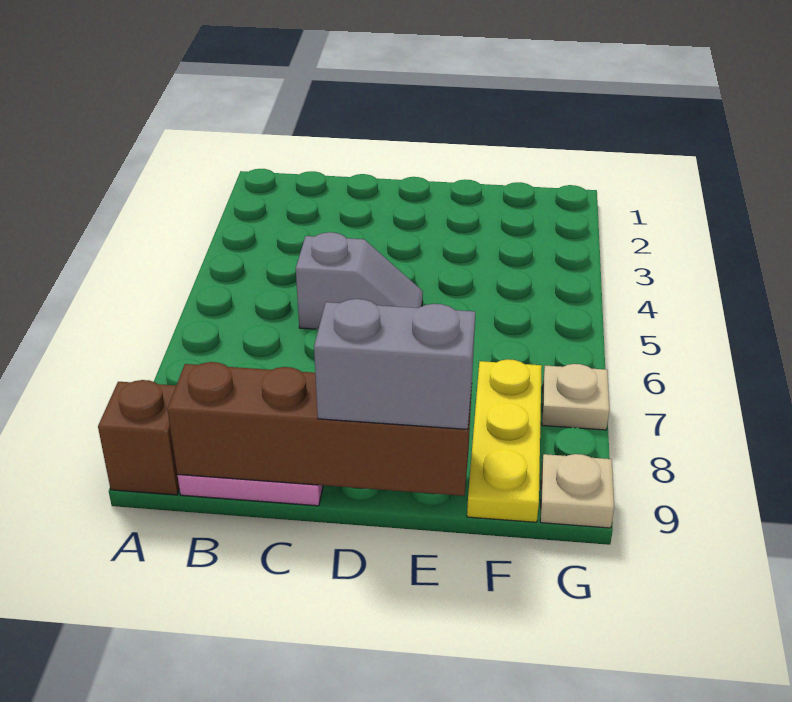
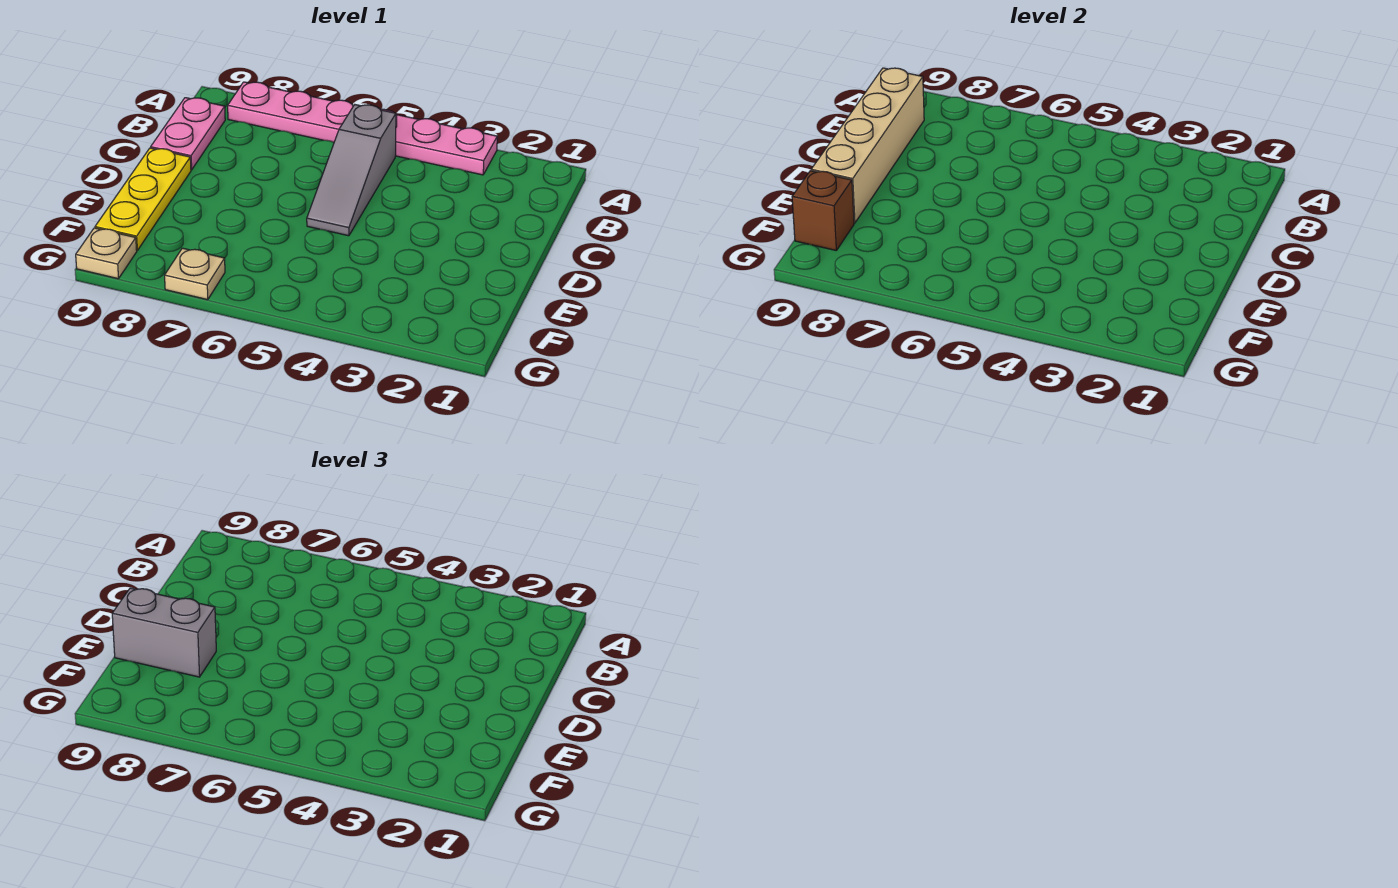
none -> pink plate A3:A8 level 1
brown brick A9 level 1 -> brown brick F9 level 2
brown brick B9:E9 level 2 -> tan brick B9:E9 level 2
grey slope C5:D5 level 1 top C -> grey slope B5:D5 level 1 top B
grey brick D9:E9 level 3 -> grey brick E8:E9 level 3
yellow plate F7:F9 level 1 -> yellow plate D9:F9 level 1

